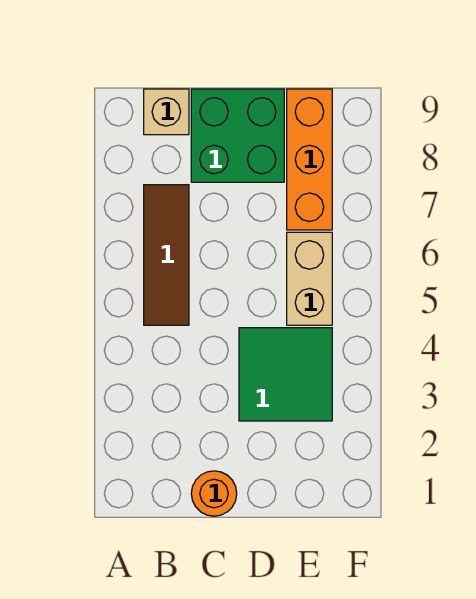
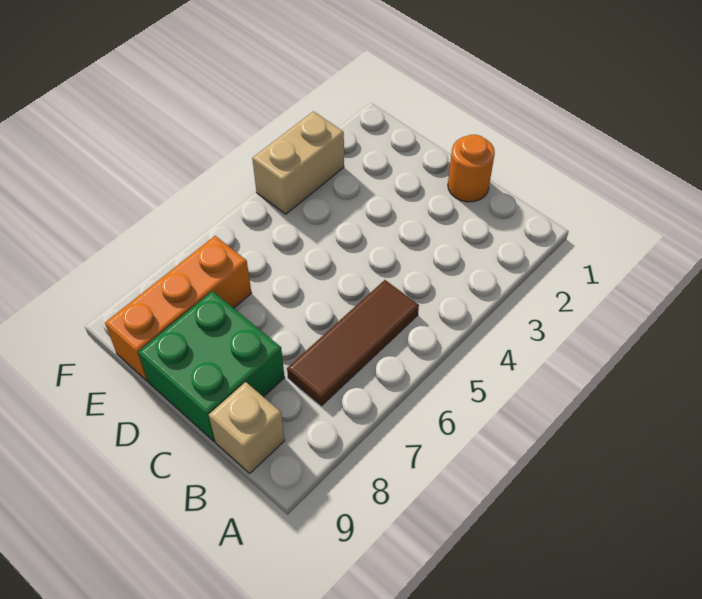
green tile D3:E4 level 1 -> none
tan brick E5:E6 level 1 -> tan brick F3:F4 level 1

